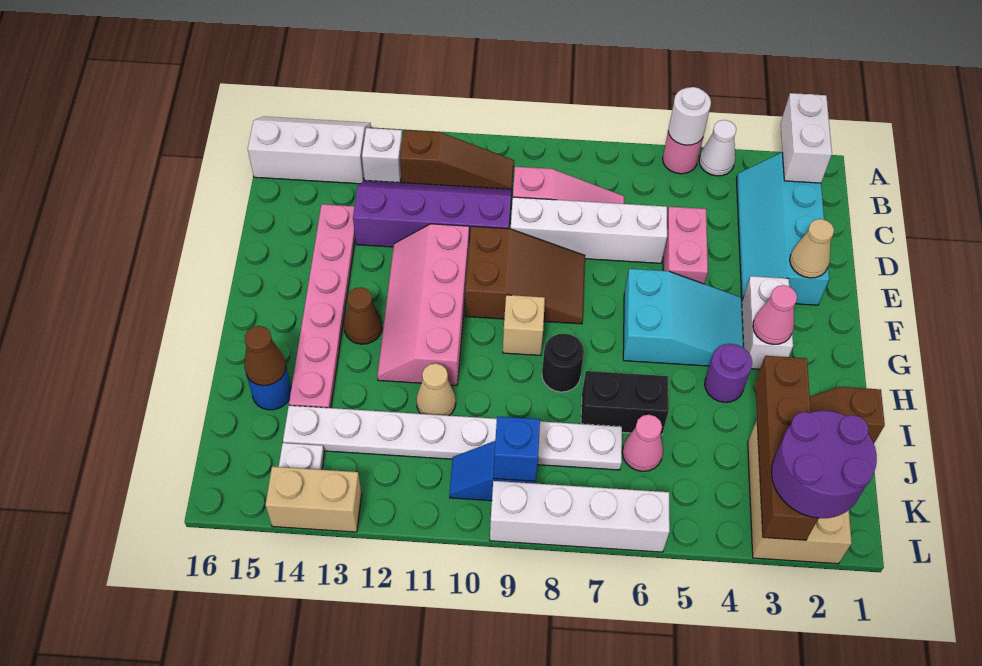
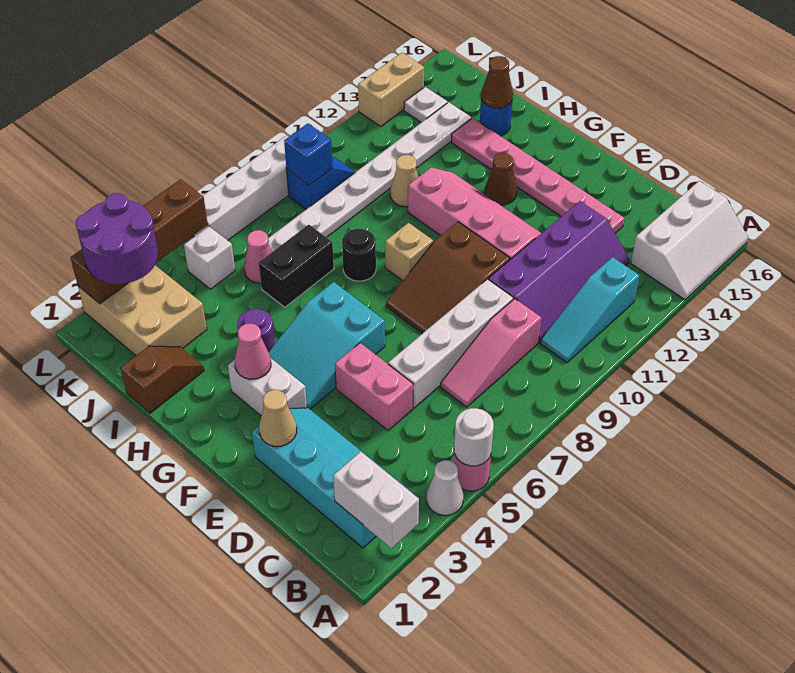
brown slope B10:B12 level 1 top 12 -> cyan slope B10:B12 level 1 top 12
white brick B13 level 1 -> white brick K5 level 1
brown brick I3:L3 level 2 -> brown brick L2:L5 level 2

